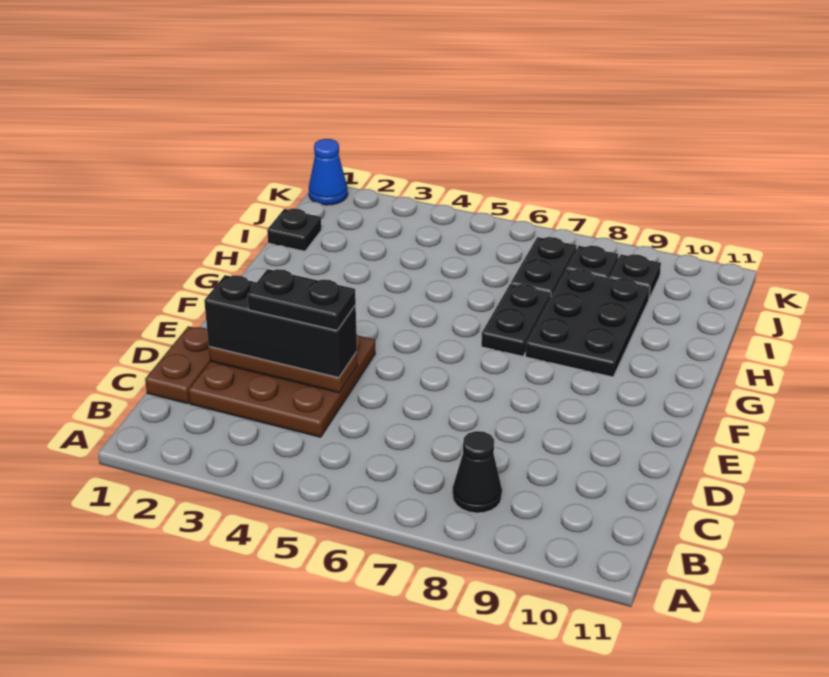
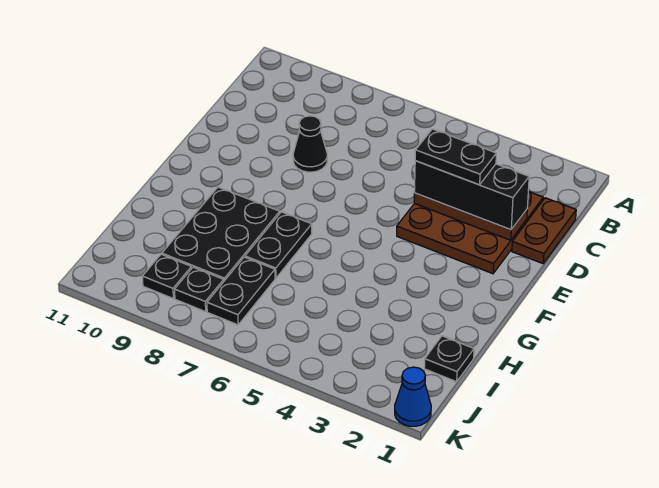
black cone B8 level 1 -> black cone D8 level 1

